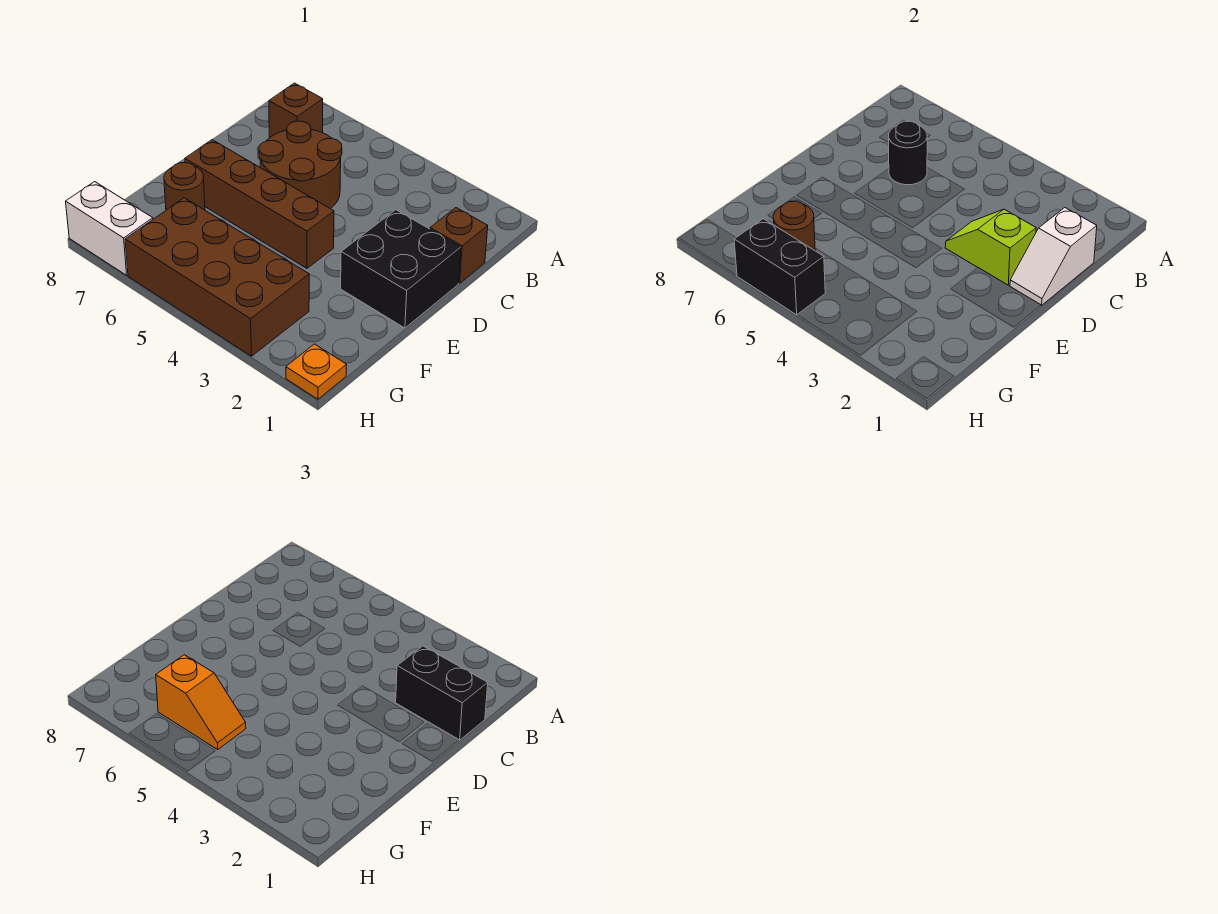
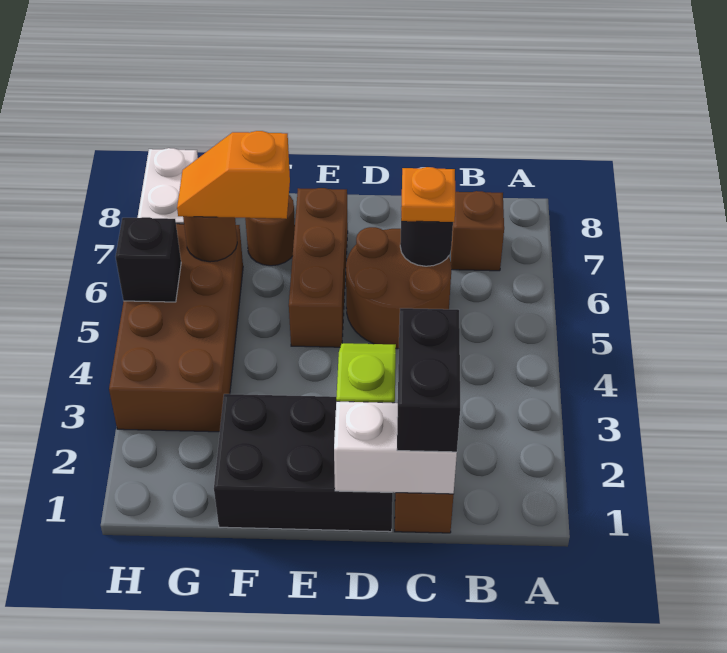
white slope C1:D1 level 2 top C -> white brick C1:D1 level 2
black brick D1:E2 level 1 -> black brick D1:F2 level 1
brown brick E4:E7 level 1 -> brown brick E5:E7 level 1
orange slope G5:G6 level 3 top 6 -> orange slope F6:G6 level 3 top F
orange plate H1 level 1 -> orange plate C6 level 3
black brick H5:H6 level 2 -> black brick H5 level 2

